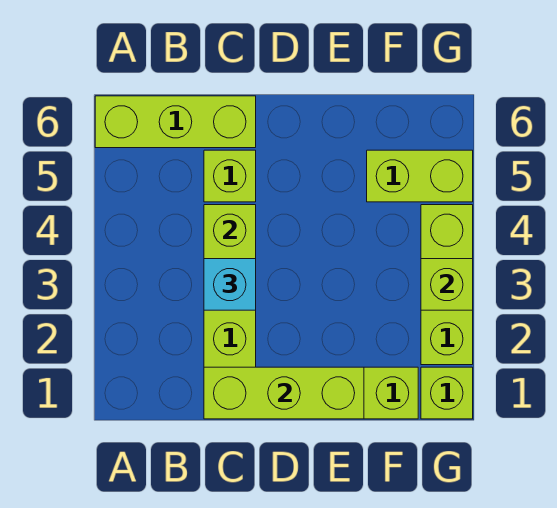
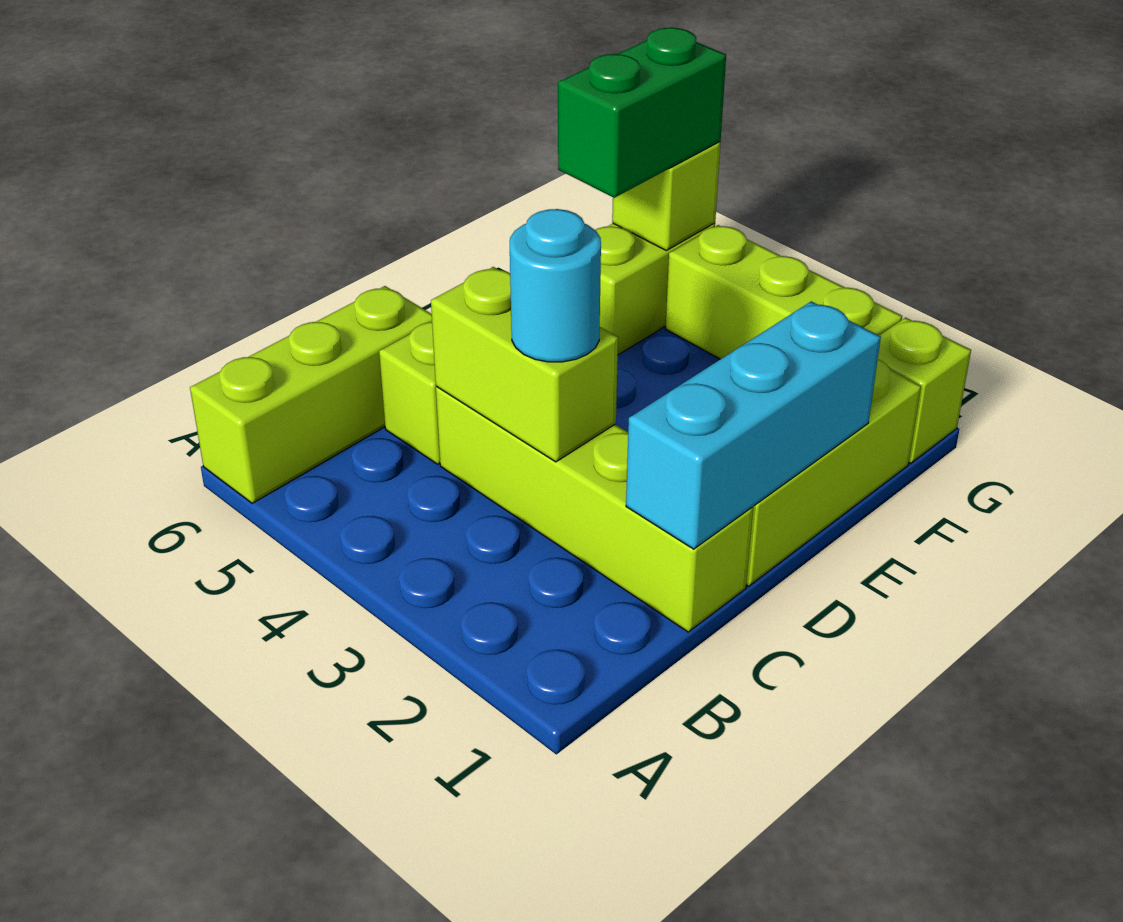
lime brick C1:E1 level 2 -> cyan brick C1:E1 level 2
cyan brick C3 level 3 -> cyan round brick C3 level 3
none -> green brick F5:G5 level 3
lime brick G3 level 2 -> lime brick G5 level 2

